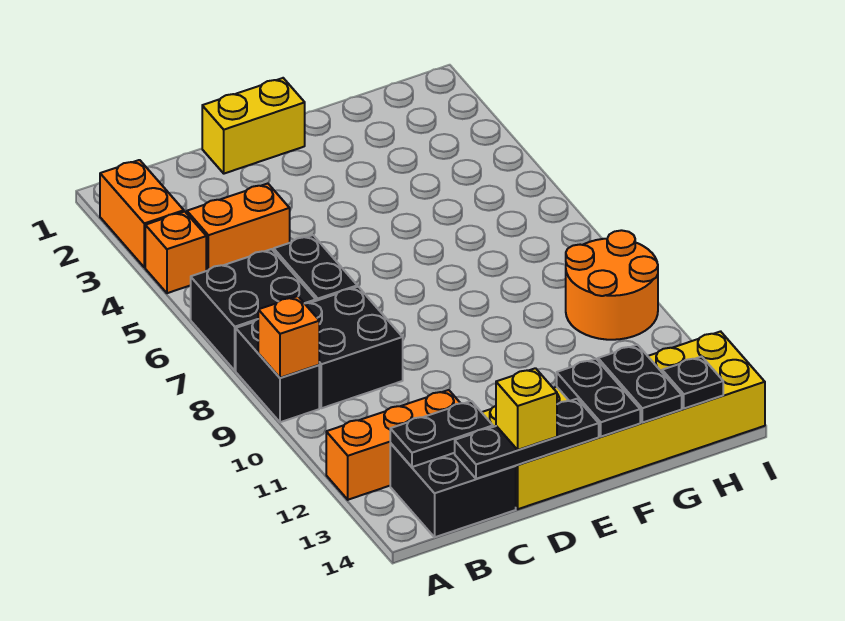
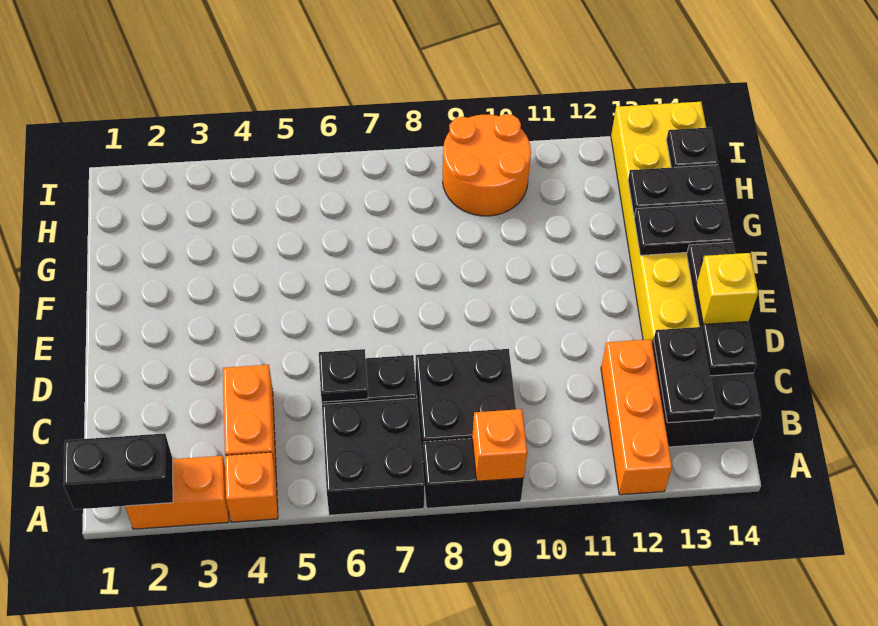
none -> black brick A1:A2 level 2
none -> black plate C6 level 2
yellow brick D1:E1 level 1 -> none

